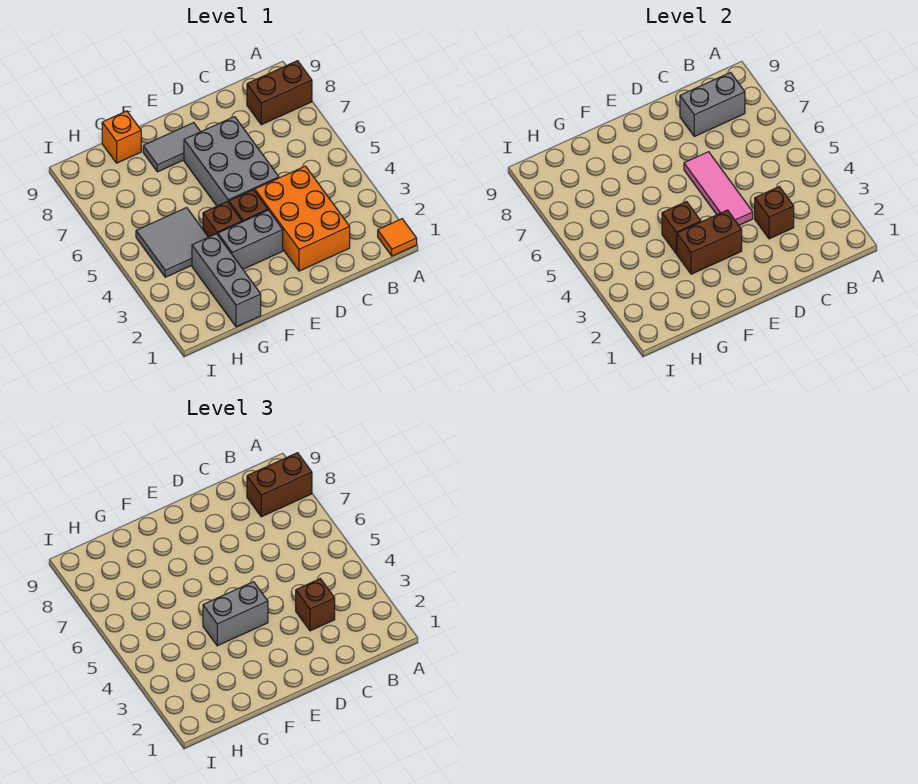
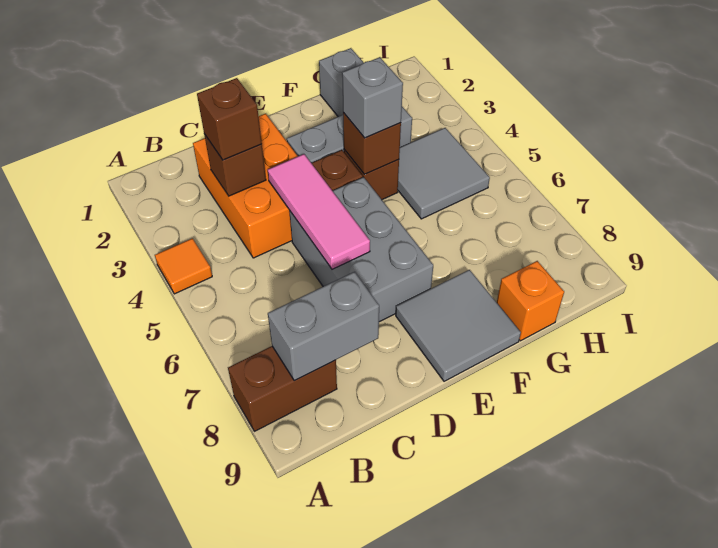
orange tile A1 level 1 -> orange tile A4 level 1
brown brick A8:B8 level 3 -> none
brown brick E3:F3 level 2 -> none
grey brick E4:F4 level 3 -> grey brick F4 level 3
grey tile E8:F8 level 1 -> grey tile E8:F9 level 1

